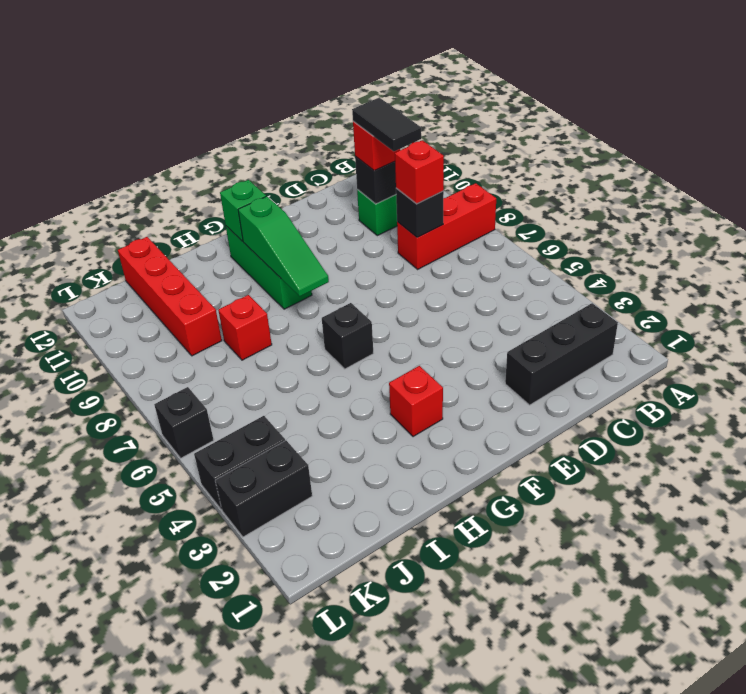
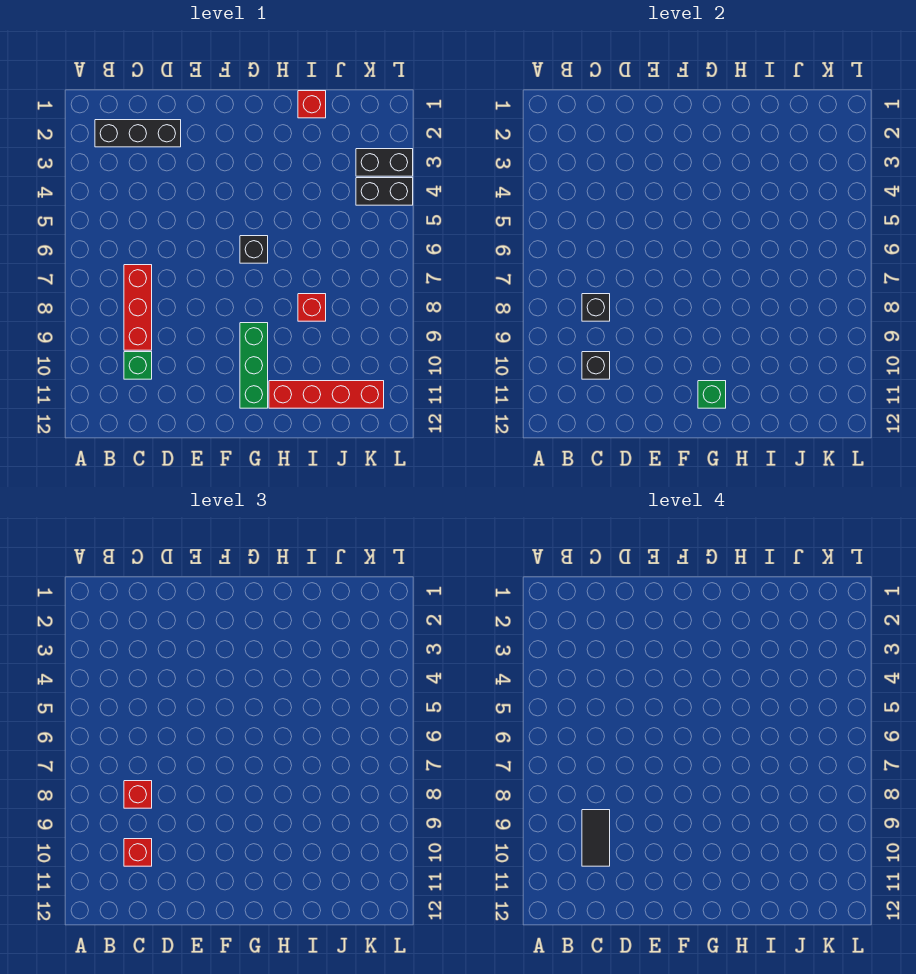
red brick A8:C8 level 1 -> red brick C7:C9 level 1
red brick G3 level 1 -> red brick I1 level 1
green slope G8:G10 level 2 top 10 -> none
red brick J9:J12 level 1 -> red brick H11:K11 level 1
black brick L6 level 1 -> none

